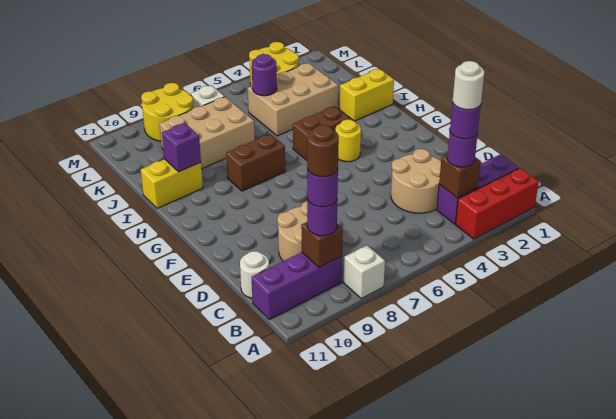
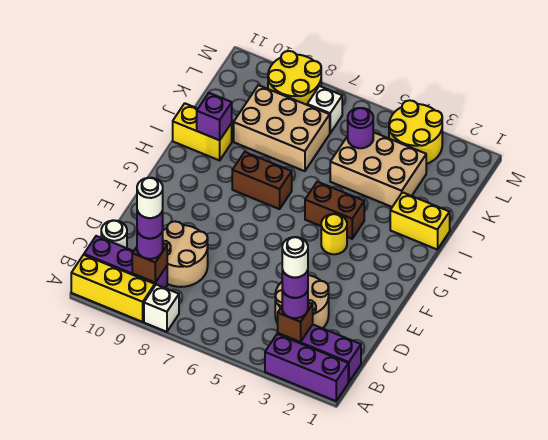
red brick A1:A3 level 1 -> purple brick A1:A3 level 1
none -> yellow brick A9:A11 level 1
brown round brick B9 level 5 -> white round brick B9 level 5

